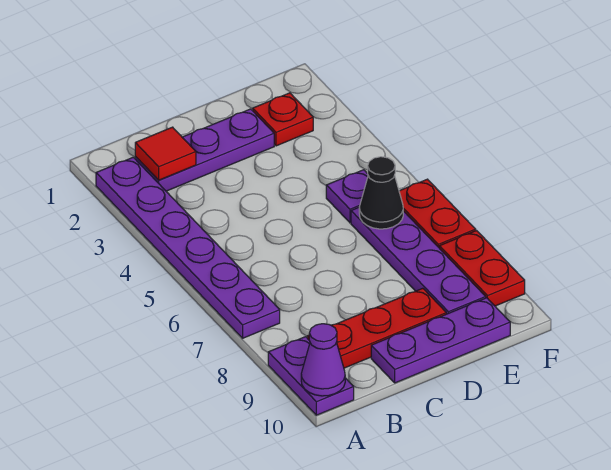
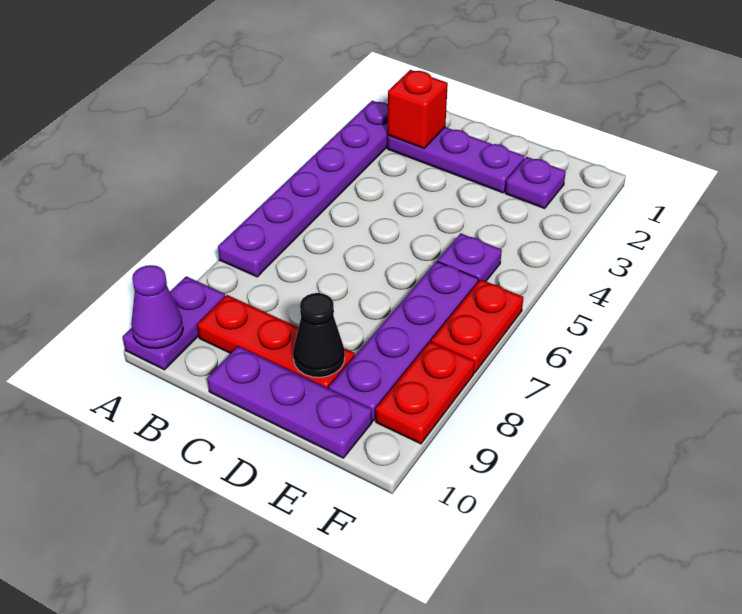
red tile B2 level 2 -> red brick B2 level 2
red plate E2 level 1 -> purple plate E2 level 1
black cone E6 level 2 -> black cone D9 level 2

